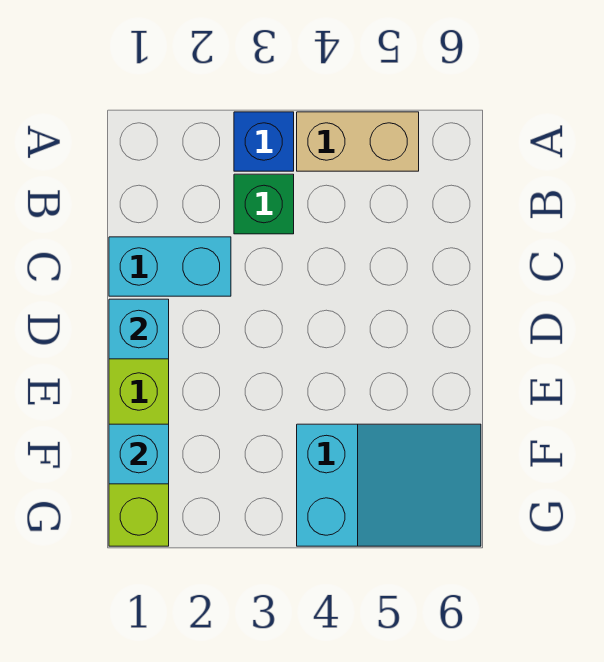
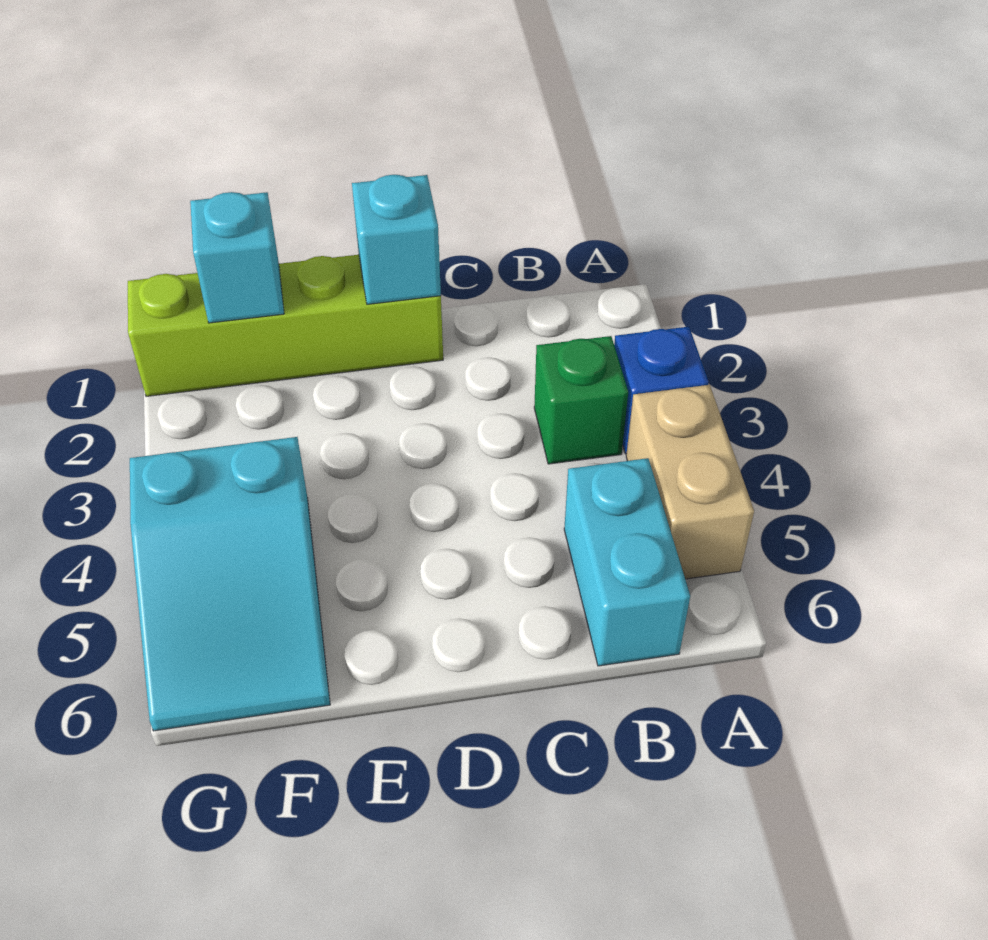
cyan brick C1:C2 level 1 -> cyan brick B5:B6 level 1

